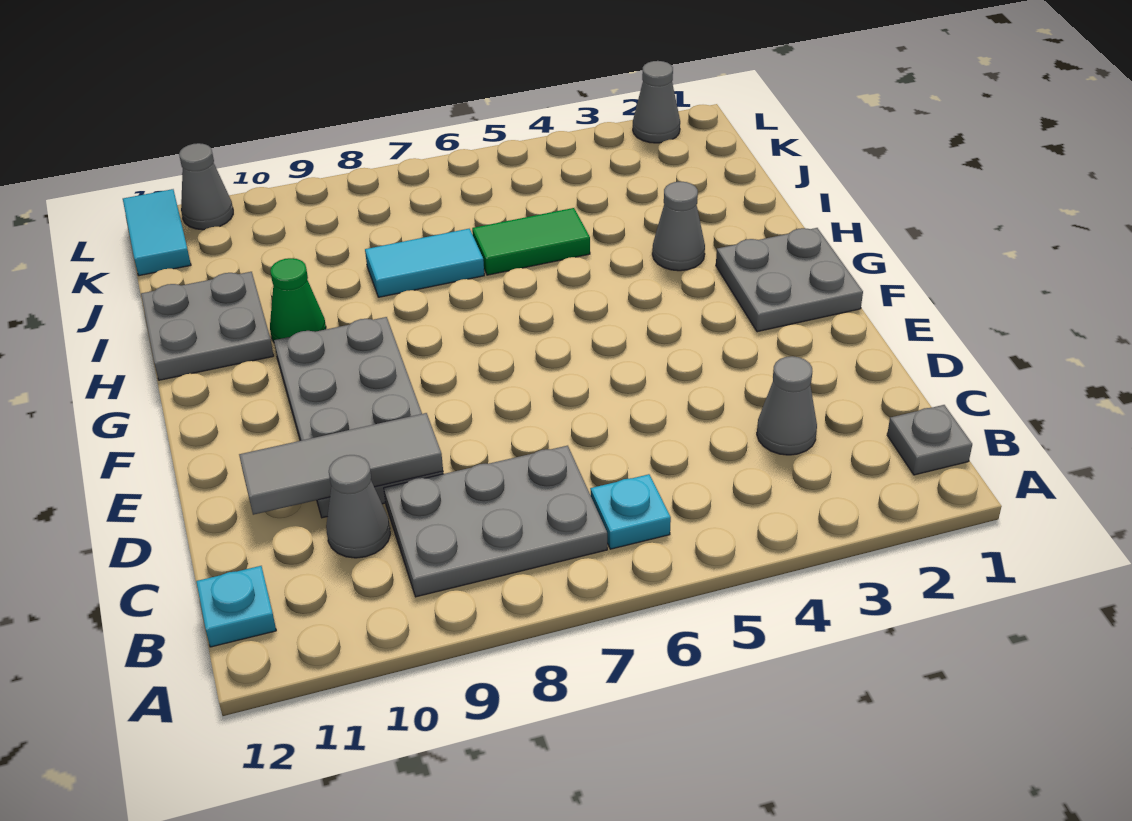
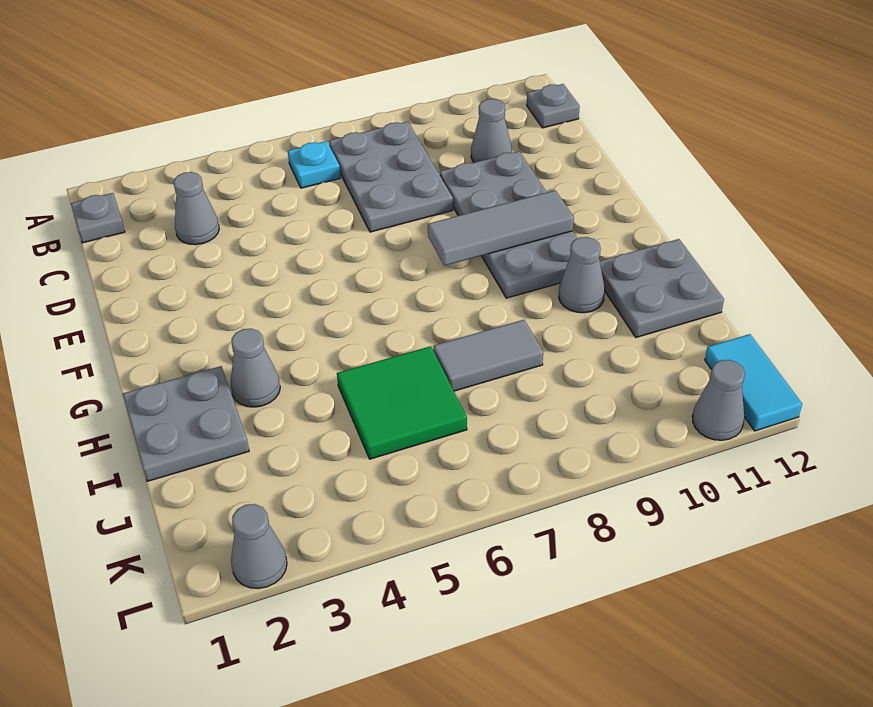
grey plate B7:C9 level 1 -> grey plate B7:D8 level 1
cyan plate B12 level 1 -> grey plate B12 level 1
grey tile D9:D11 level 2 -> grey tile F8:F10 level 2
grey plate F1:G2 level 1 -> grey plate H1:I2 level 1
green cone H10 level 1 -> grey cone H10 level 1
green tile I5:I6 level 1 -> green tile I5:J6 level 1
cyan tile I7:I8 level 1 -> grey tile I7:I8 level 1

